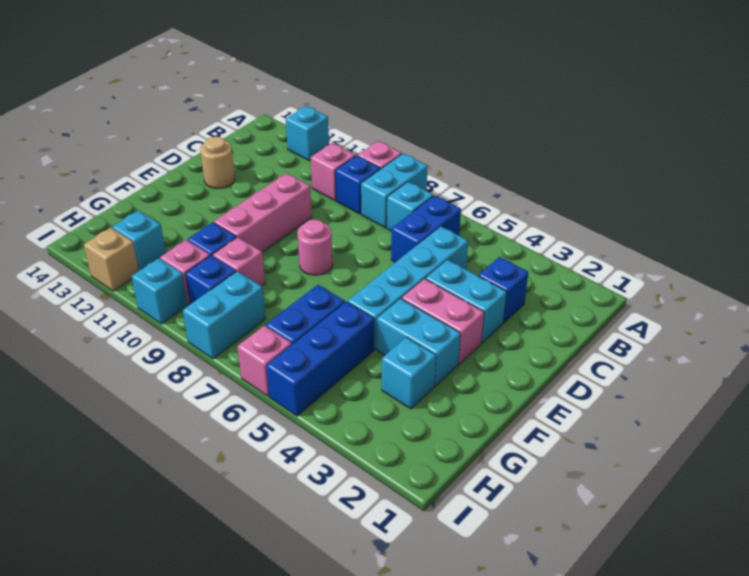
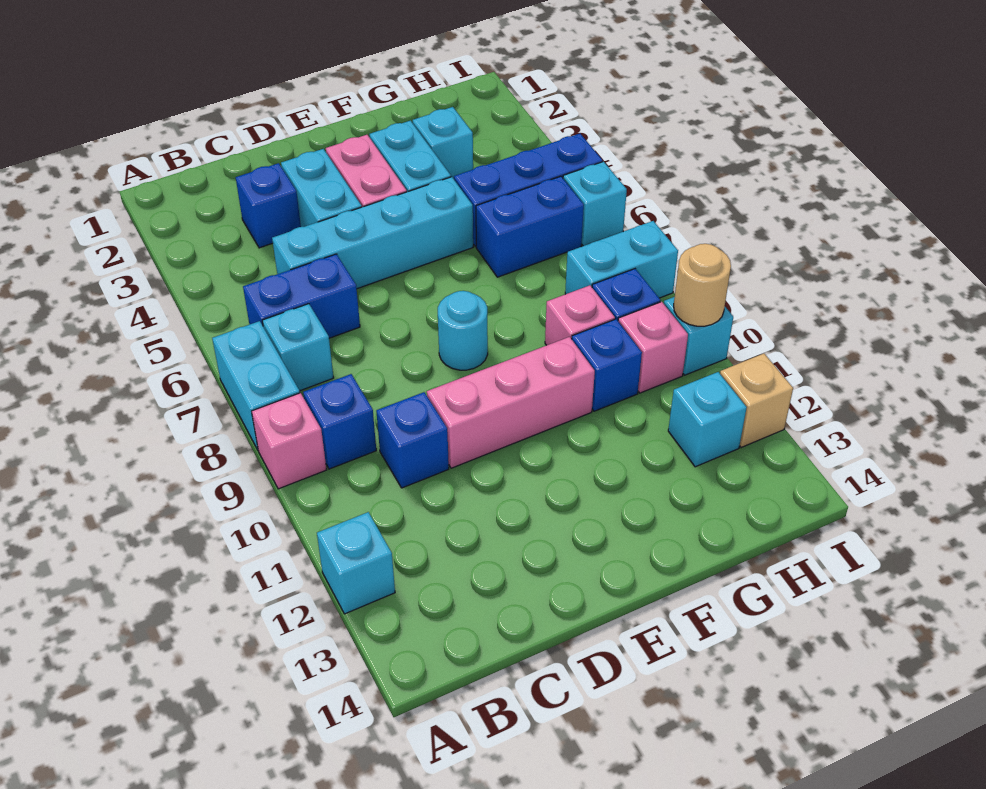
cyan brick A8:B8 level 1 -> cyan brick A7:A8 level 1
pink brick B10 level 1 -> none
none -> blue brick C10 level 1
tan round brick D13 level 1 -> tan round brick I10 level 2
pink round brick E8 level 1 -> cyan round brick E8 level 1
pink brick I6 level 1 -> cyan brick I6 level 1

